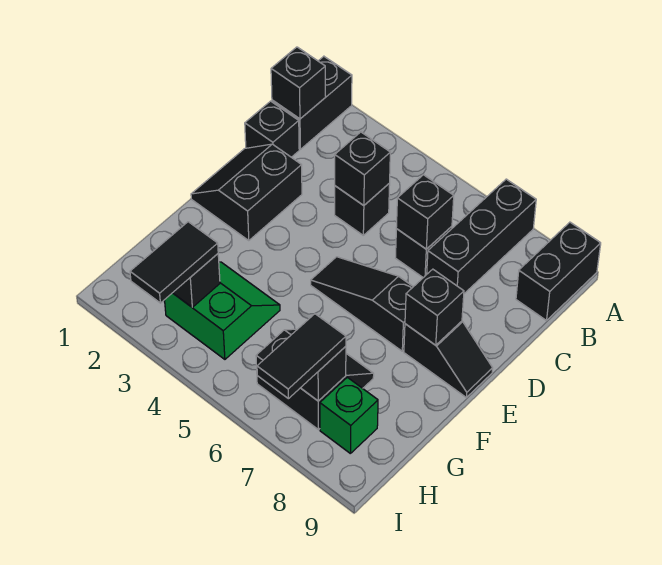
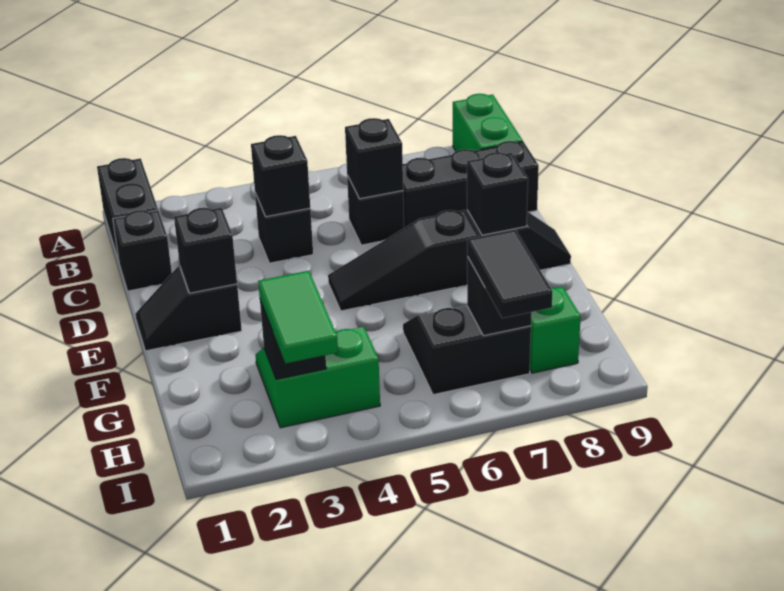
black brick A7:C7 level 1 -> black brick C7:C9 level 1
black brick A9:B9 level 1 -> green brick A9:B9 level 1
black brick B1 level 2 -> black brick E2 level 2
black slope D1:E2 level 1 top 2 -> black slope E1:E2 level 1 top 2
black tile H3:I3 level 3 -> green tile H3:I3 level 3

